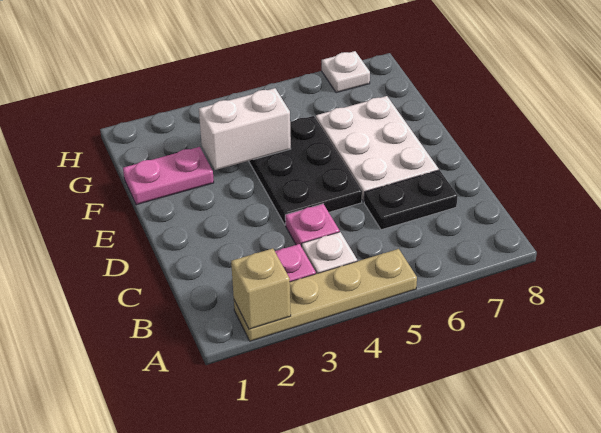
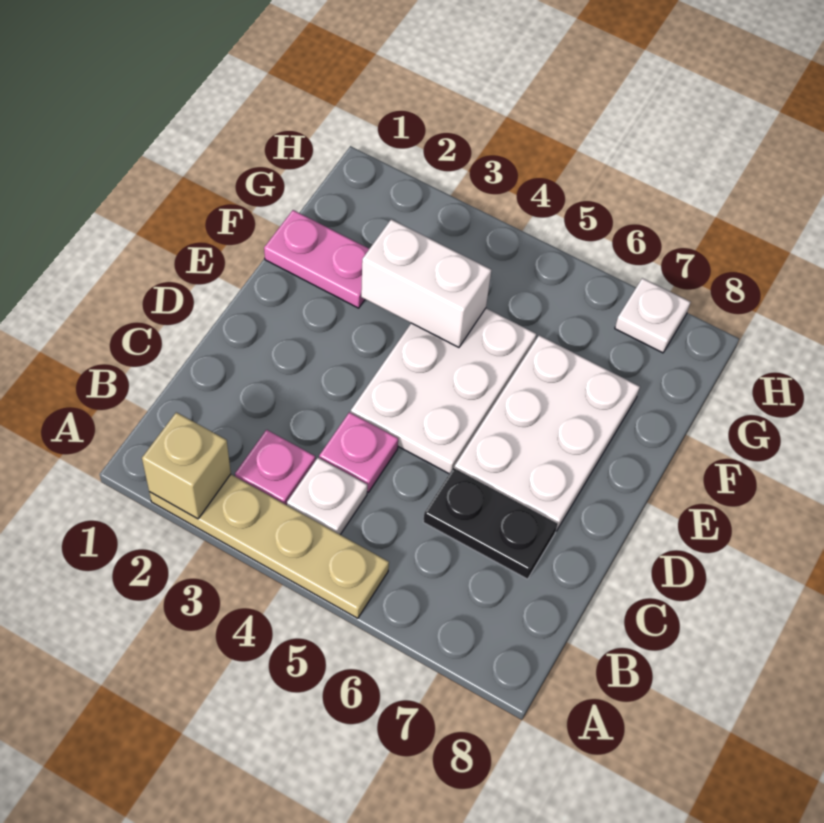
black plate D4:F5 level 1 -> white plate D4:F5 level 1

